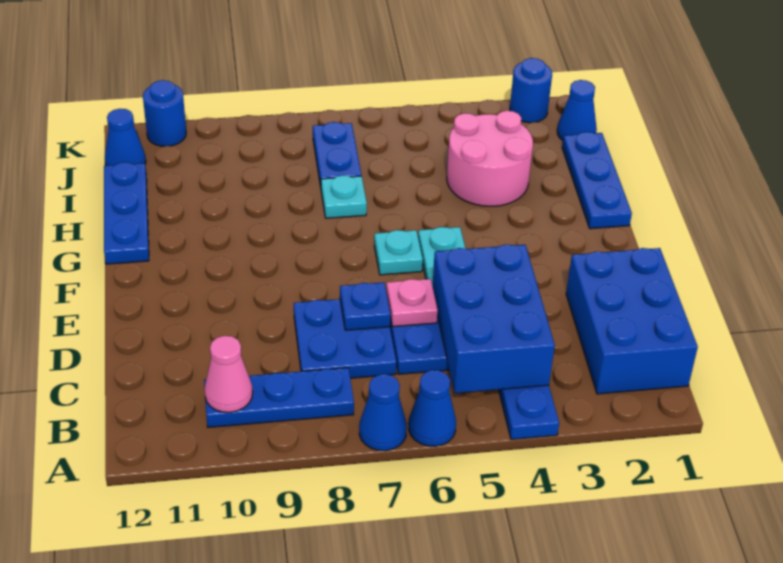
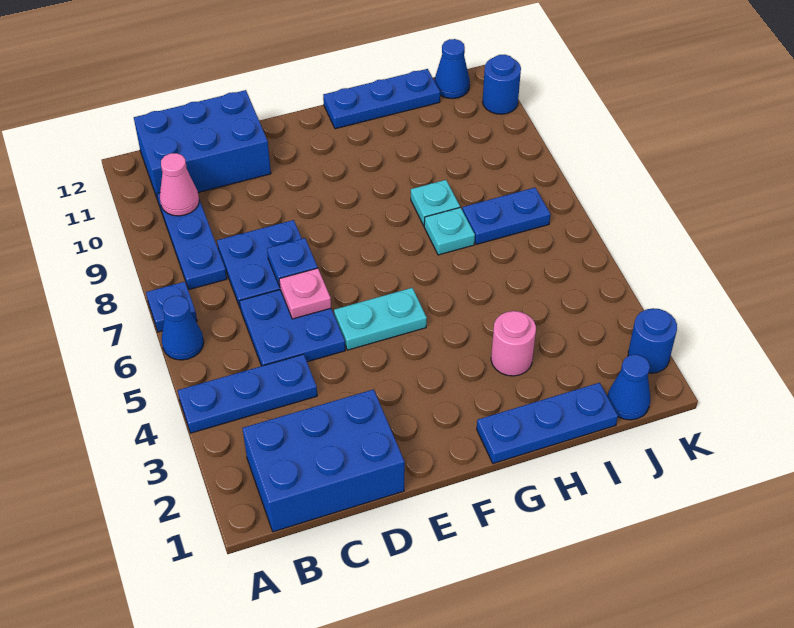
blue cone A7 level 1 -> blue plate A7 level 1
blue brick B4:D5 level 2 -> blue brick B11:D12 level 1
cyan plate F6 level 1 -> cyan plate H8 level 1
pink round brick H3:I4 level 1 -> pink round brick H3 level 1

